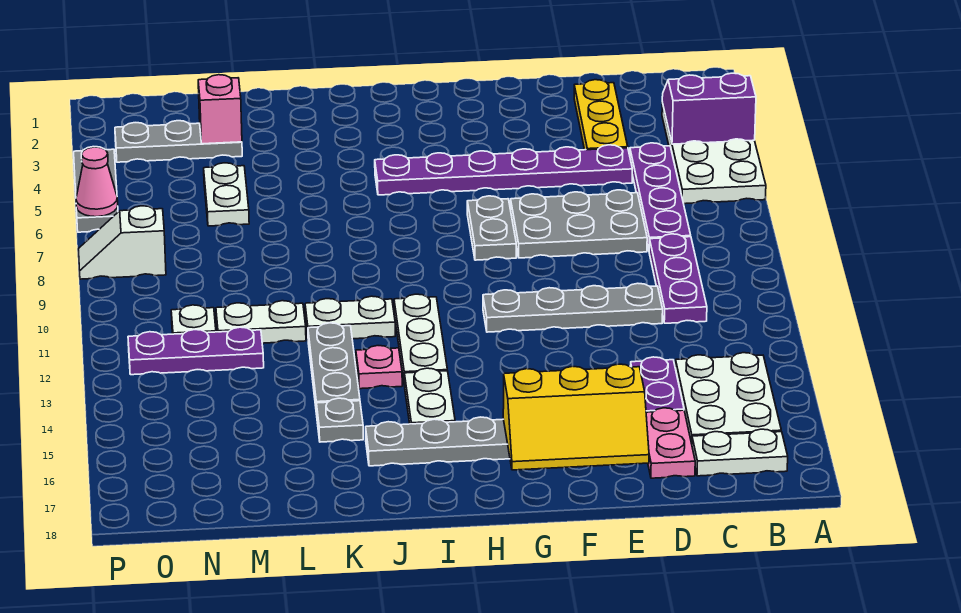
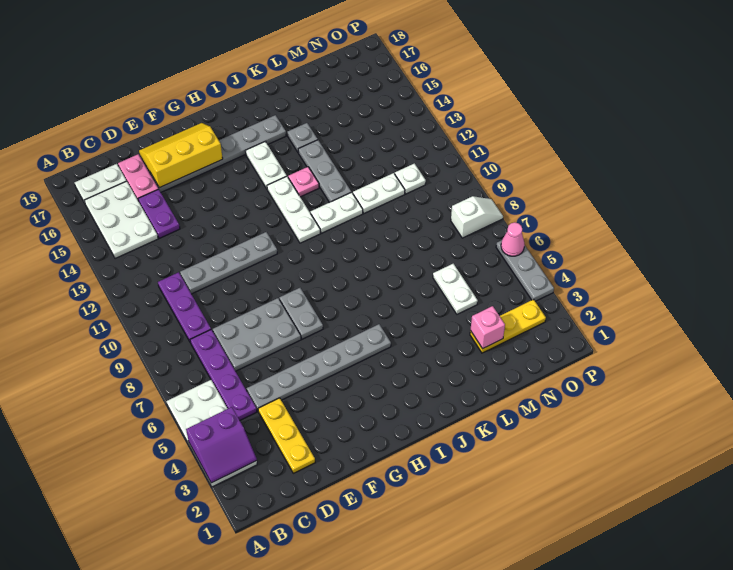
purple plate D5:I5 level 1 -> grey plate D5:I5 level 1
grey plate M3:O3 level 1 -> yellow plate M3:O3 level 1
purple plate M12:O12 level 1 -> none

